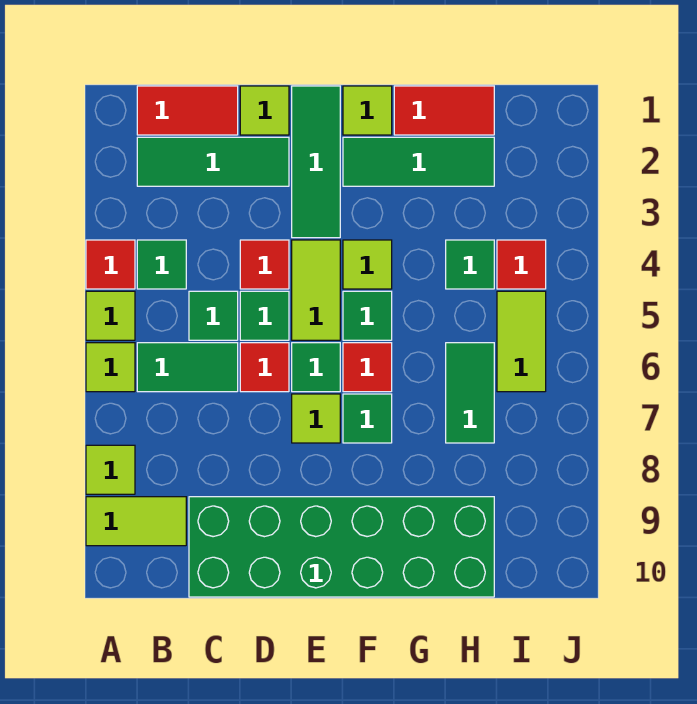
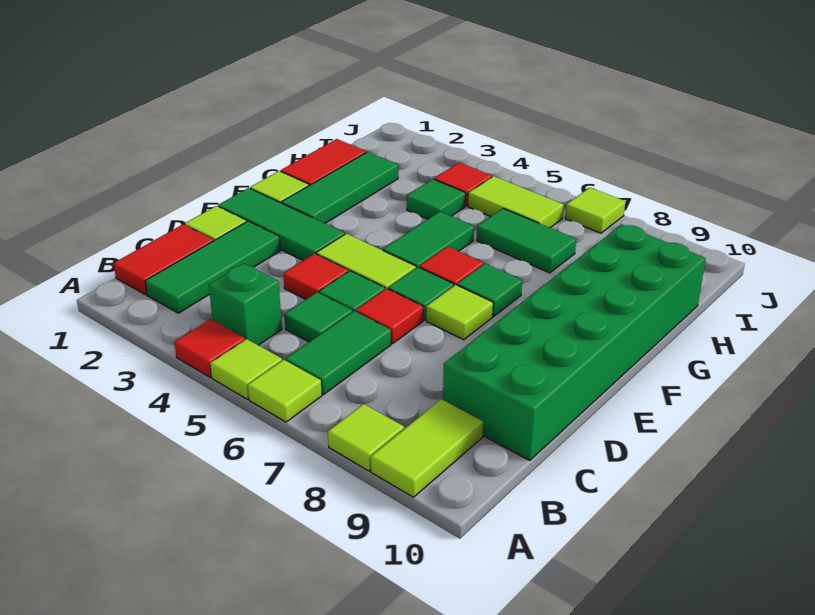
green tile B4 level 1 -> green brick B4 level 1
lime tile F4 level 1 -> lime tile J7 level 1
green tile F5 level 1 -> green tile F5:G5 level 1

